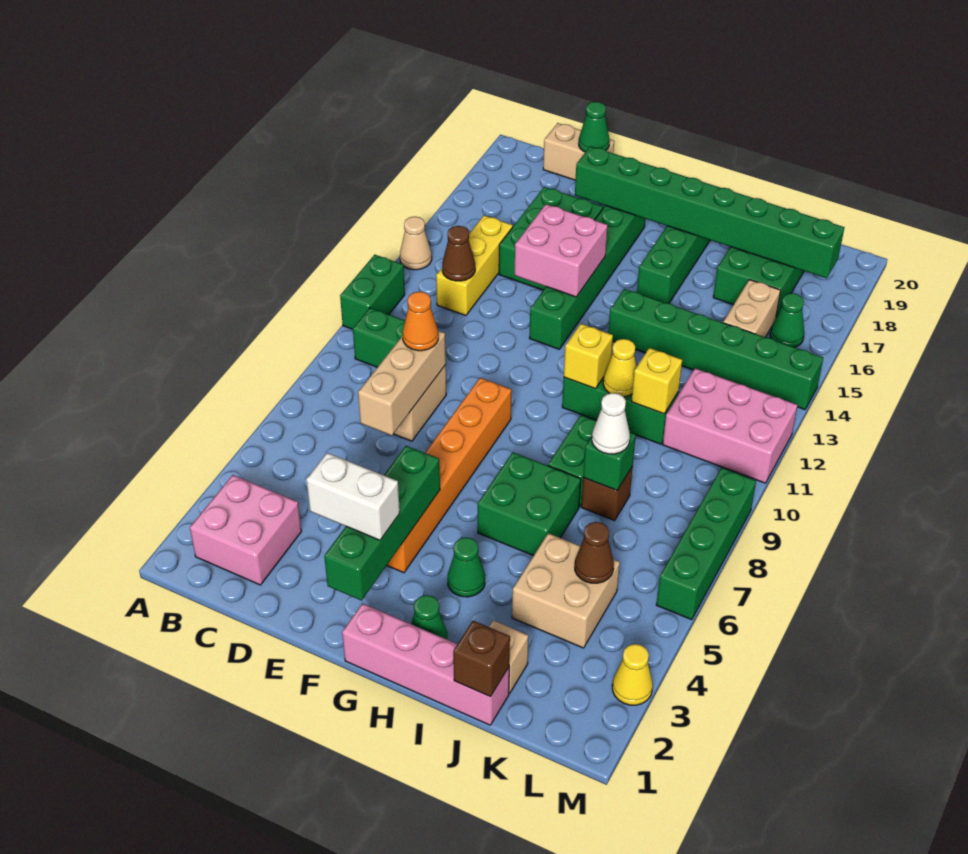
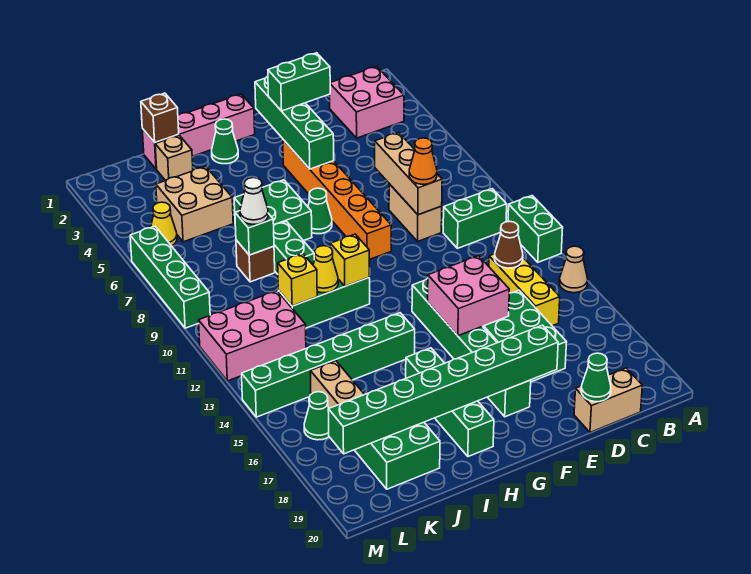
white brick E3:F3 level 3 -> green brick E3:F3 level 3
green cone H4 level 1 -> green cone G7 level 1
brown cone K5 level 2 -> none
yellow cone M3 level 1 -> yellow cone L5 level 1

